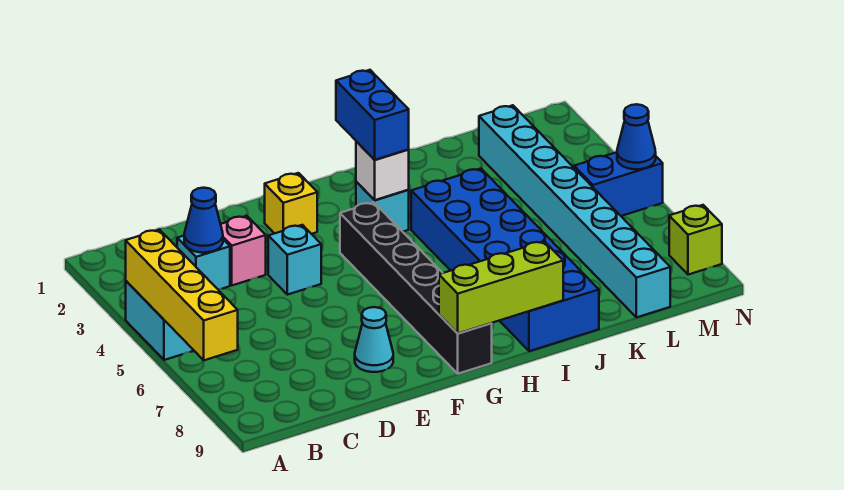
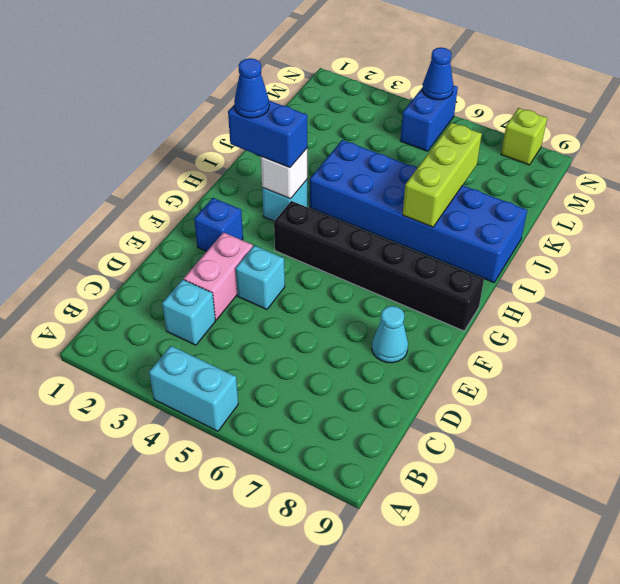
yellow brick A4:A7 level 2 -> none
blue cone C3 level 2 -> blue cone H2 level 4
pink brick D3 level 1 -> pink brick D3:E3 level 1
yellow brick F2 level 1 -> blue brick F2 level 1
lime brick G9:I9 level 2 -> lime brick I7:K7 level 2
cyan brick L2:L9 level 1 -> none

